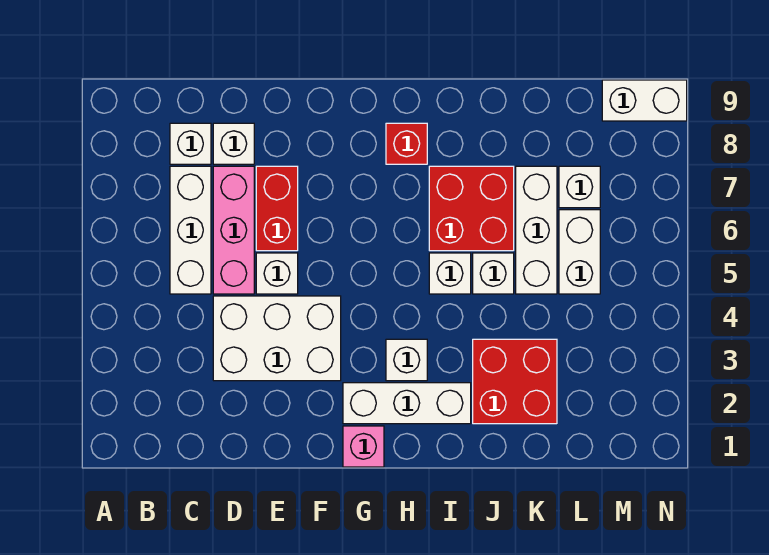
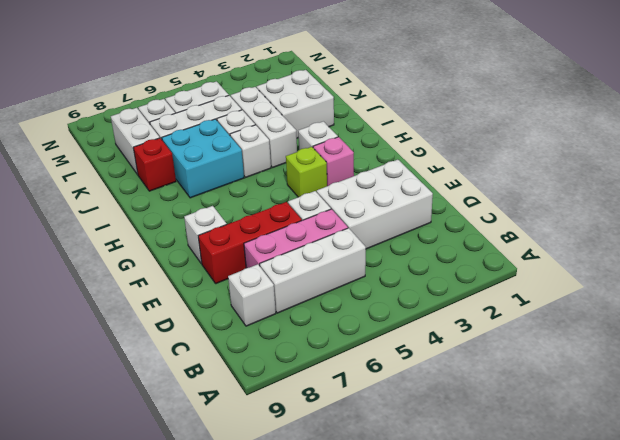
white brick D3:F4 level 1 -> white brick D2:E4 level 1
white brick D8 level 1 -> white brick F8 level 1
red brick E6:E7 level 1 -> red brick E6:E8 level 1
pink brick G1 level 1 -> pink brick G3 level 1
white brick G2:I2 level 1 -> white brick I4:K4 level 1
none -> lime brick G4 level 1
red brick H8 level 1 -> red brick J8 level 1
red brick I6:J7 level 1 -> cyan brick I6:J7 level 1
red brick J2:K3 level 1 -> white brick J2:K3 level 1
white brick M9:N9 level 1 -> white brick K8:L8 level 1

